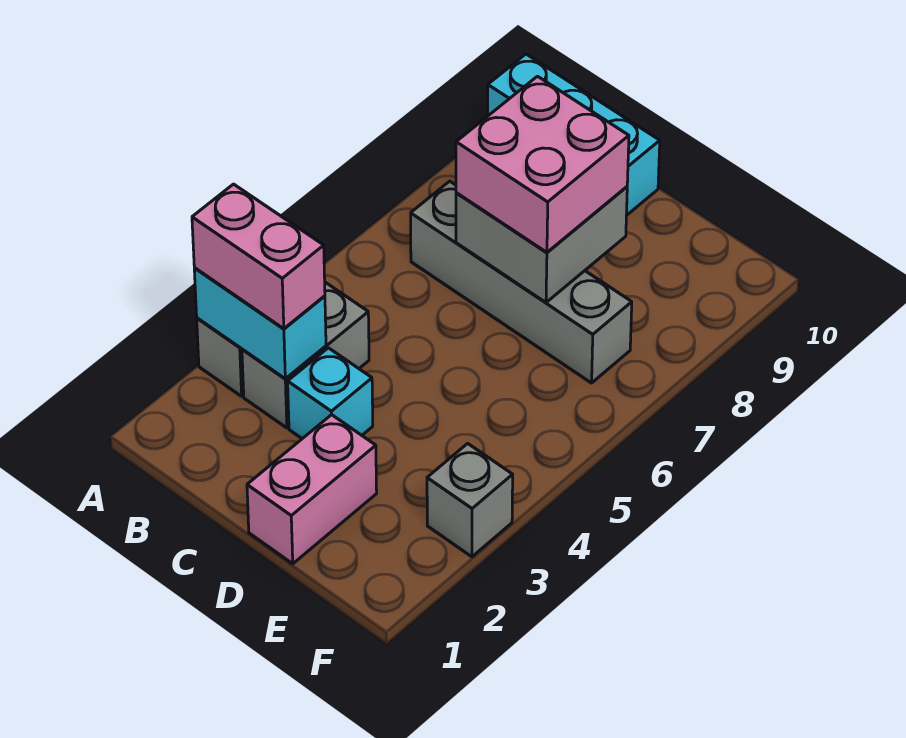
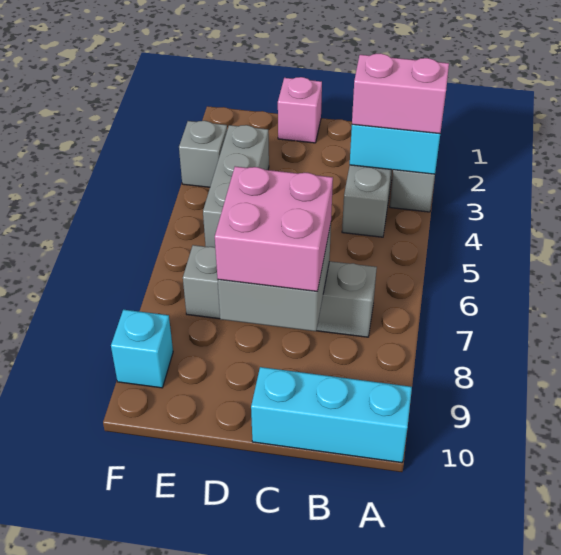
cyan brick C3 level 1 -> cyan brick F9 level 1
pink brick D1:D2 level 1 -> pink brick D1 level 1
none -> grey brick E3:E5 level 1

